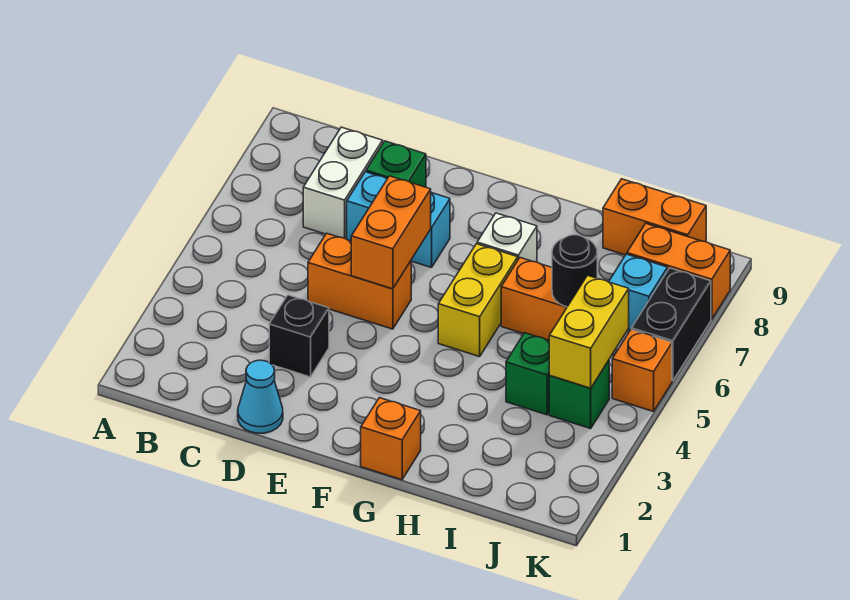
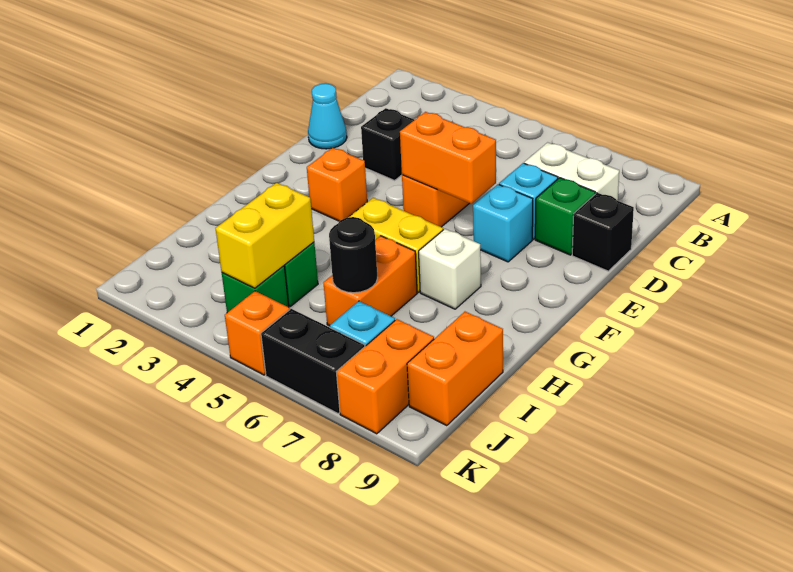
none -> black brick D9 level 1
orange brick G1 level 1 -> orange brick F3 level 1
yellow brick J4:J5 level 2 -> yellow brick I4:J4 level 2

